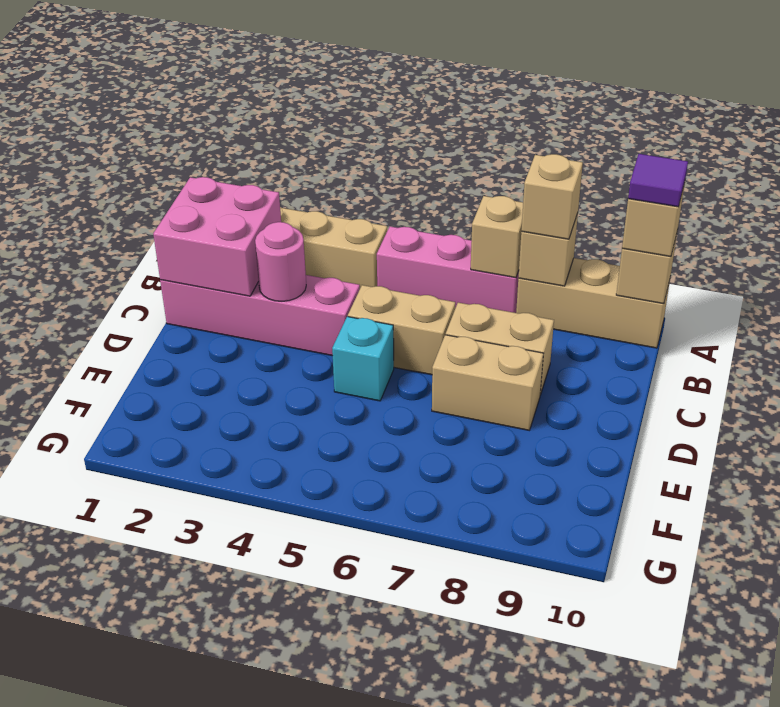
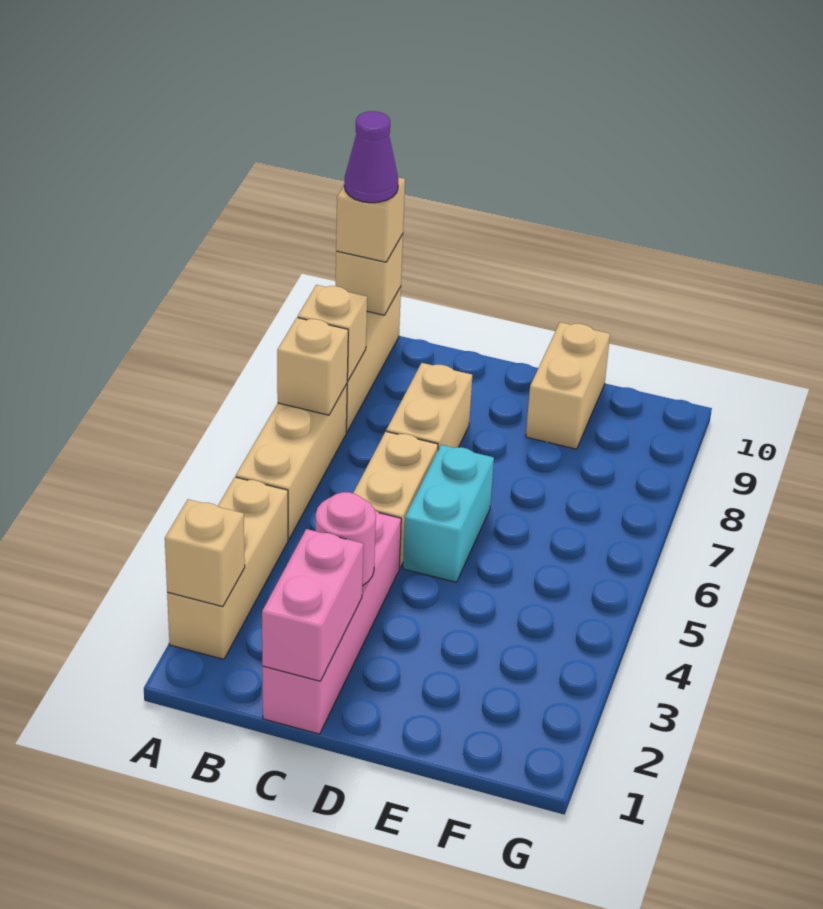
pink brick A5:A7 level 1 -> tan brick A5:A7 level 1
tan brick A8 level 3 -> tan brick A2 level 2
purple tile A10 level 4 -> purple cone A10 level 4
pink brick B1:C2 level 2 -> pink brick C1:C2 level 2
cyan brick D5 level 1 -> cyan brick D5:D6 level 1
tan brick D7:D8 level 1 -> tan brick E9:E10 level 1

